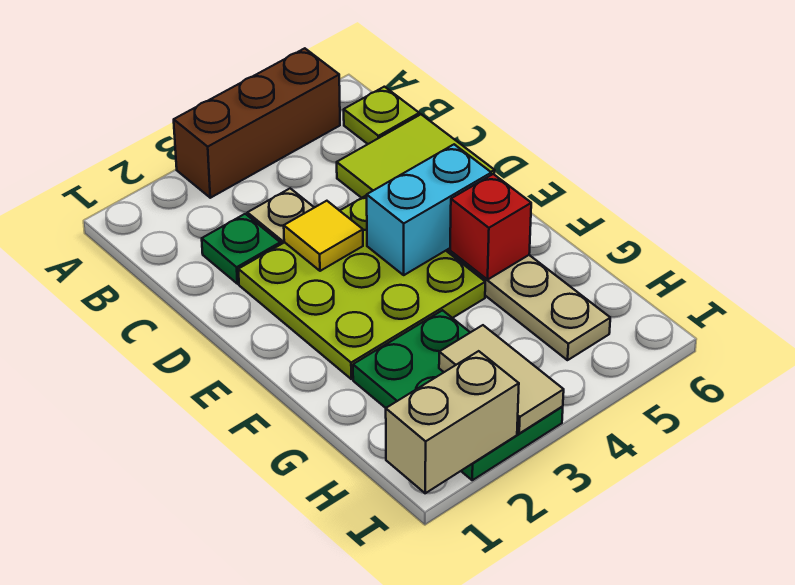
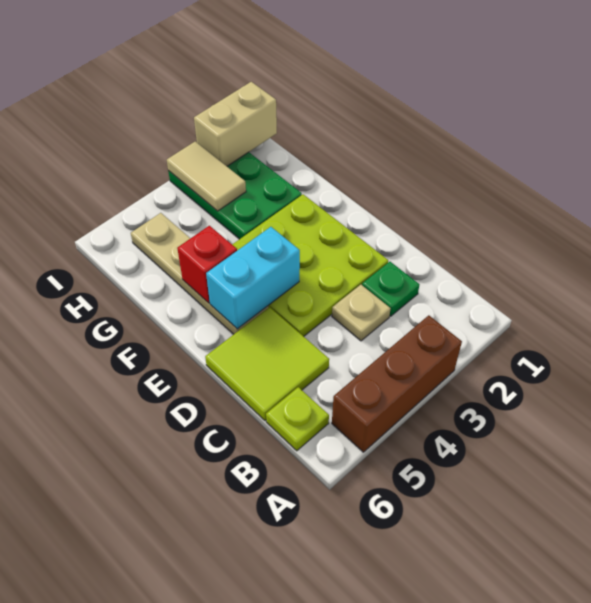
yellow tile D3 level 2 -> none

